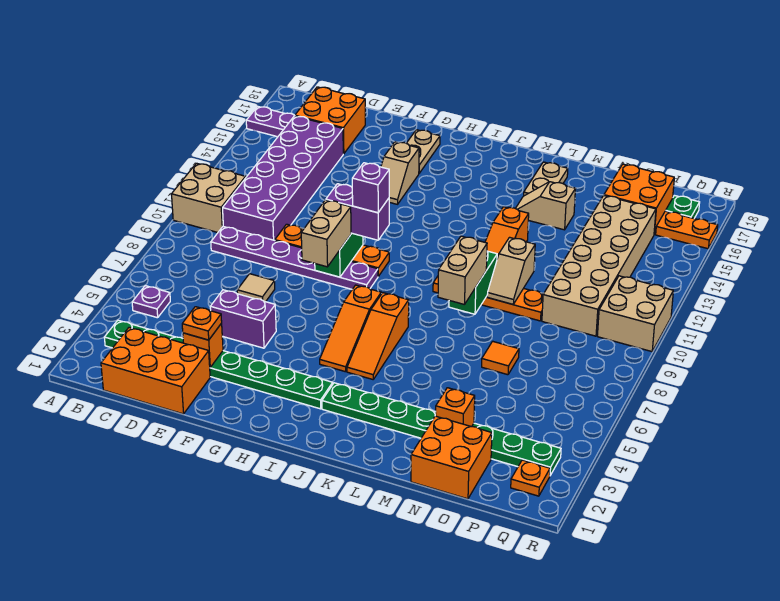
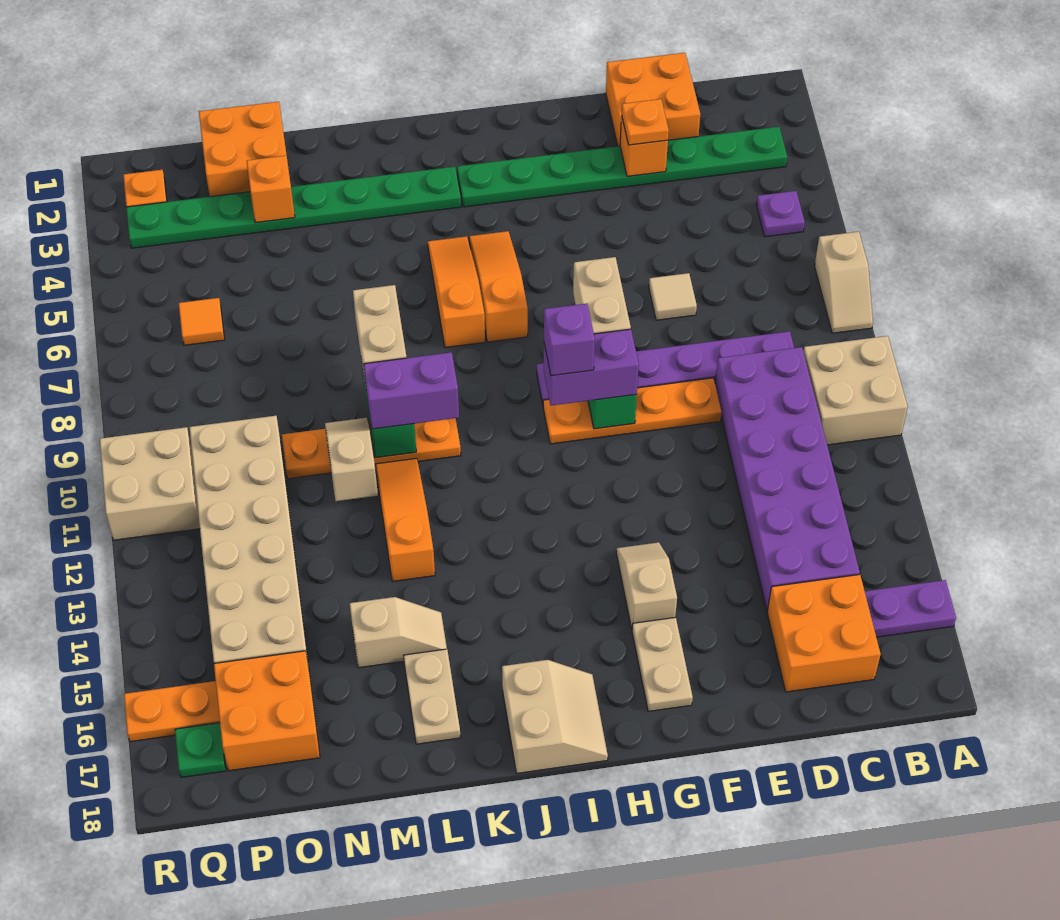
none -> tan slope A7:A8 level 1 top 7
orange brick C1:E2 level 1 -> orange brick D1:E2 level 1
purple brick E5:F5 level 1 -> purple brick K10:L10 level 3
none -> tan slope I17:J18 level 1 top J
orange tile N7 level 1 -> orange tile P6 level 1

